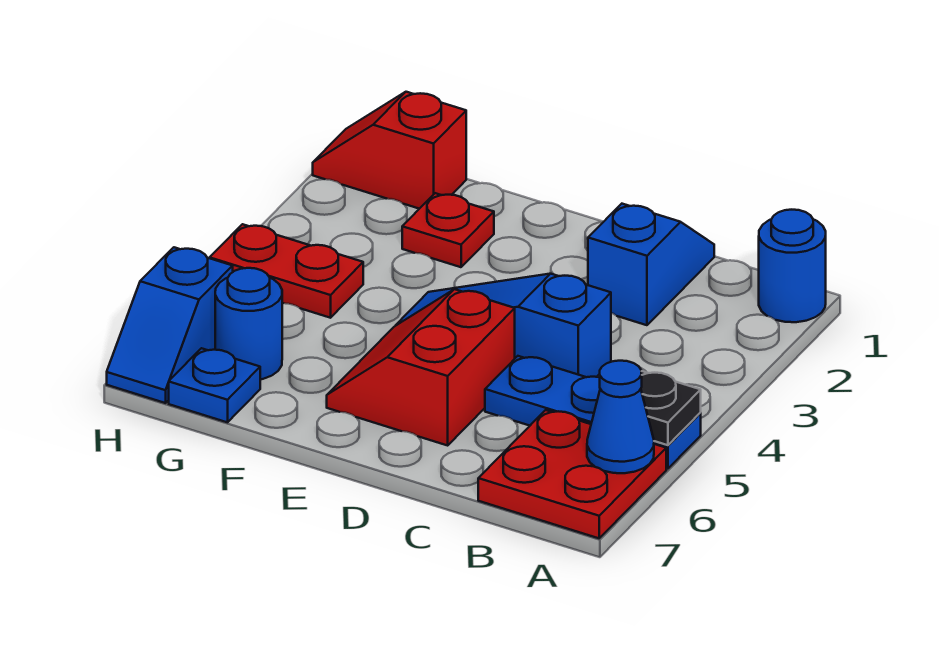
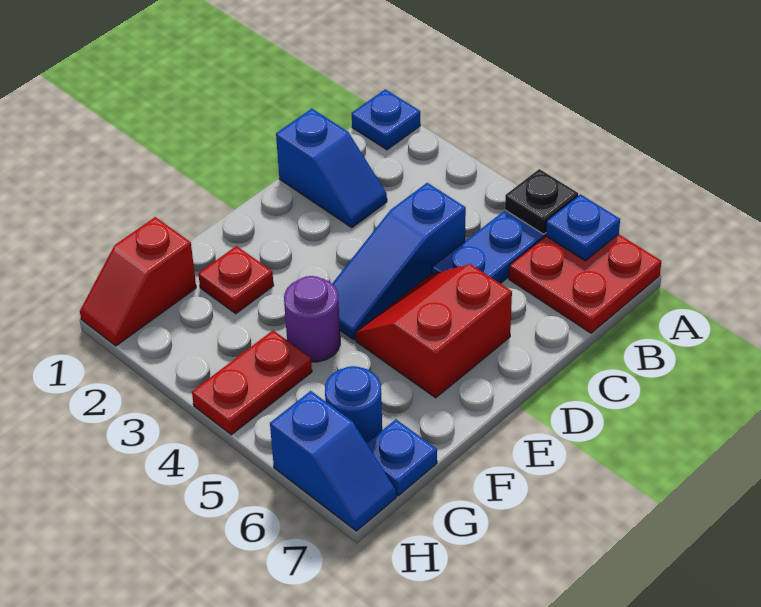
blue round brick A1 level 1 -> blue plate A1 level 1
blue cone A6 level 2 -> blue plate A6 level 2
blue slope C1:C2 level 1 top 2 -> blue slope C1:C2 level 1 top 1
red slope D5:E6 level 1 top D -> red slope D5:E6 level 1 top 6
none -> purple round brick F4 level 1

